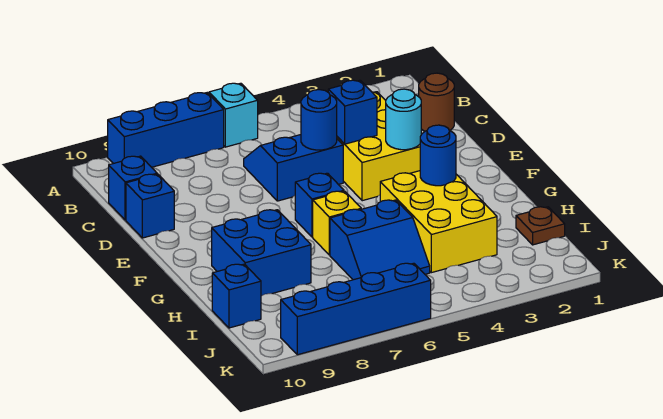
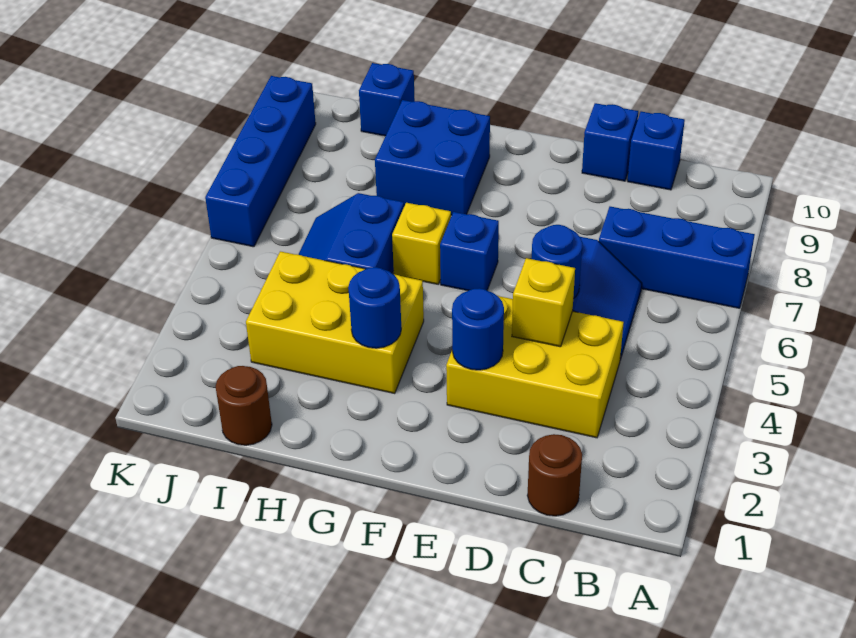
cyan brick A6 level 1 -> none
blue brick A7:A9 level 1 -> blue brick A7:C7 level 1
blue brick D4 level 2 -> yellow brick D4 level 2
cyan round brick E3 level 2 -> blue round brick E3 level 2
brown plate I1 level 1 -> brown round brick I1 level 1

